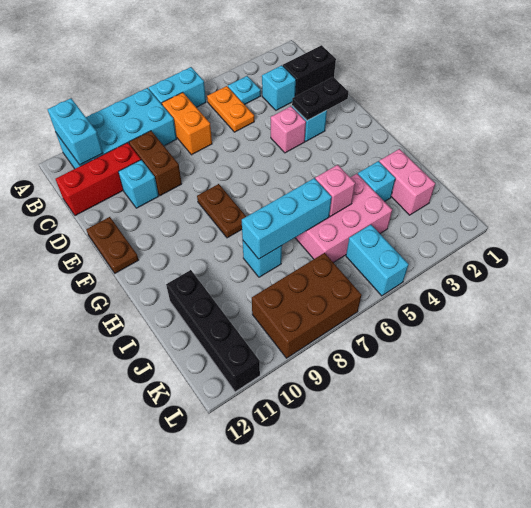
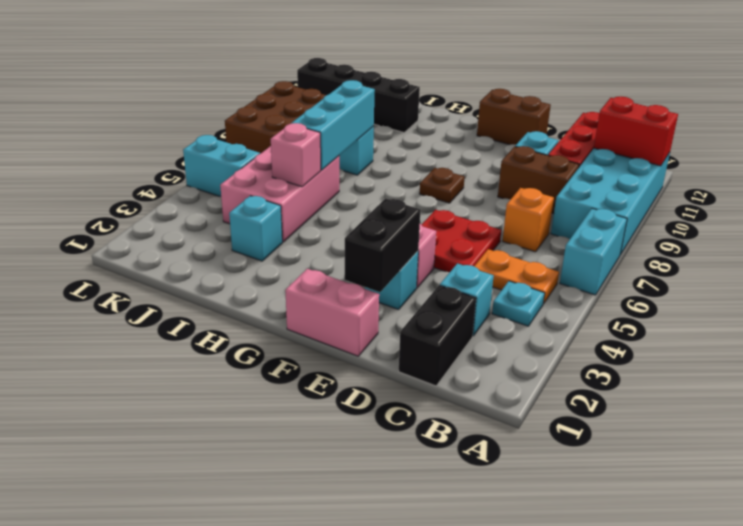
cyan brick A11:B11 level 2 -> red brick A11:B11 level 2
orange brick B7:C7 level 1 -> orange brick C7 level 1
none -> red plate D5:E6 level 1
black plate E2:E3 level 2 -> black brick E2:E3 level 2
brown plate E12:F12 level 1 -> brown brick E12:F12 level 1
brown plate F8:G8 level 1 -> brown plate F8 level 1
pink brick I2:J2 level 1 -> pink brick E1:F1 level 1

